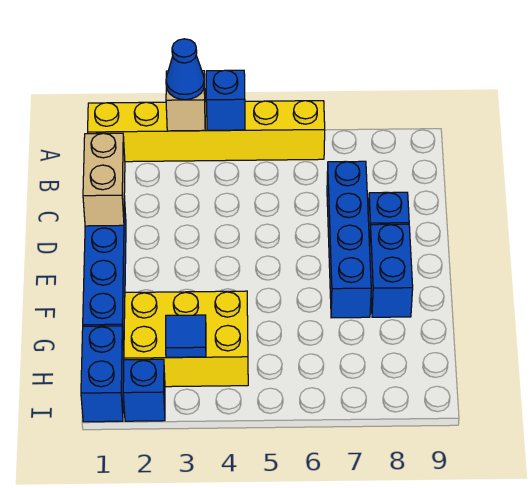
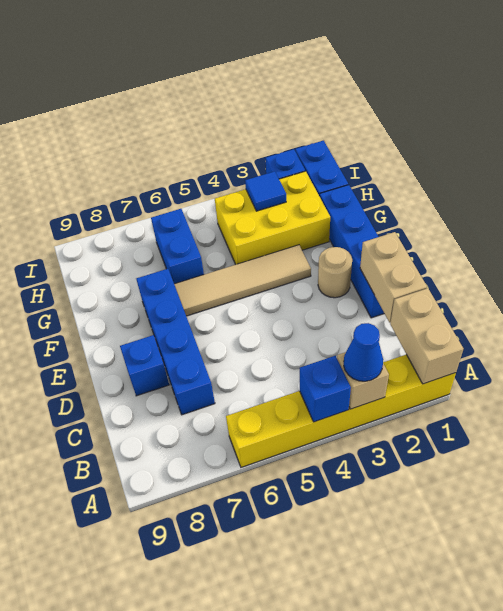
none -> tan brick A1:B1 level 2
none -> tan round brick E2 level 1
blue brick E8:F8 level 1 -> blue brick G6:H6 level 1
none -> tan tile F3:F6 level 1

